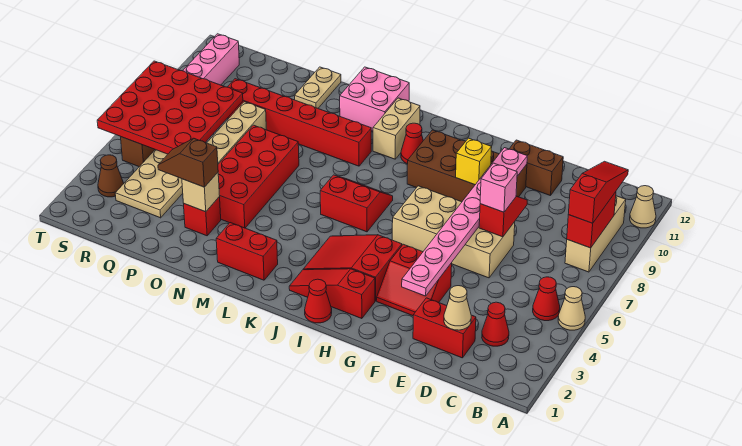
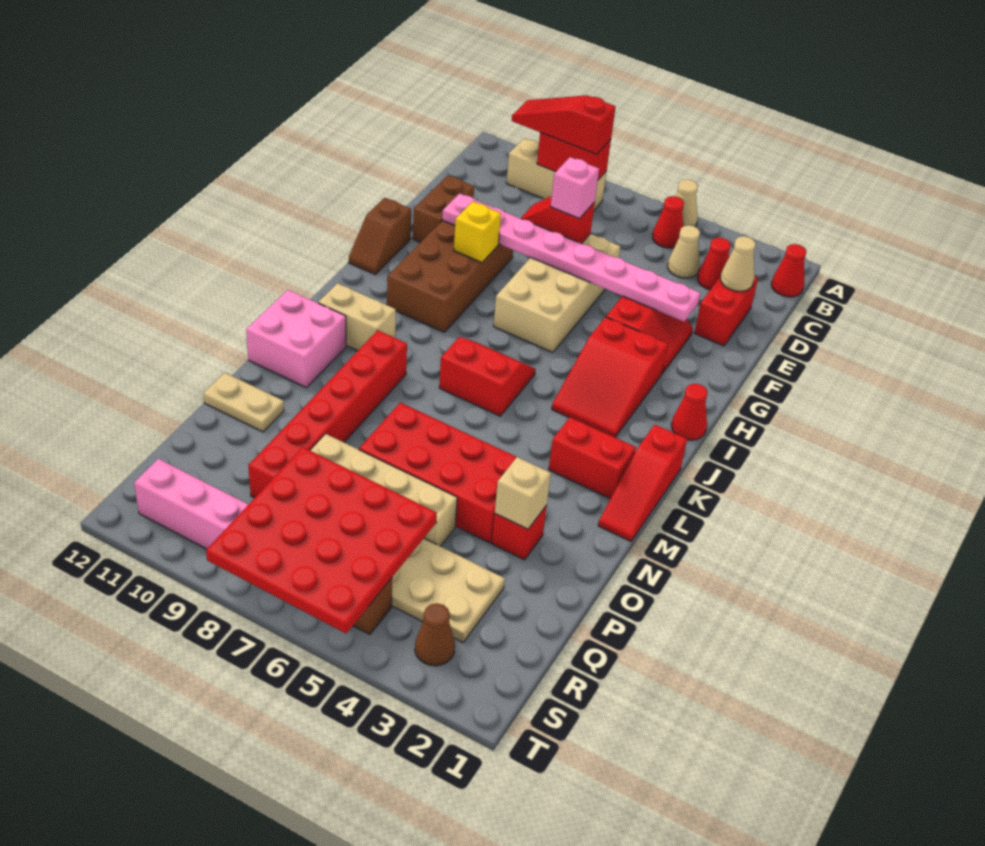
tan cone A11 level 1 -> tan cone C4 level 1
red slope H2:J2 level 1 top H -> red slope K1:M1 level 1 top K
red slope J6:K7 level 1 top 6 -> red slope J6:K7 level 1 top K
red cone J10 level 1 -> red cone B1 level 1
red brick L2:M2 level 1 -> red brick L2:L3 level 1
brown slope O3:P3 level 3 top O -> brown slope G12:H12 level 1 top G

